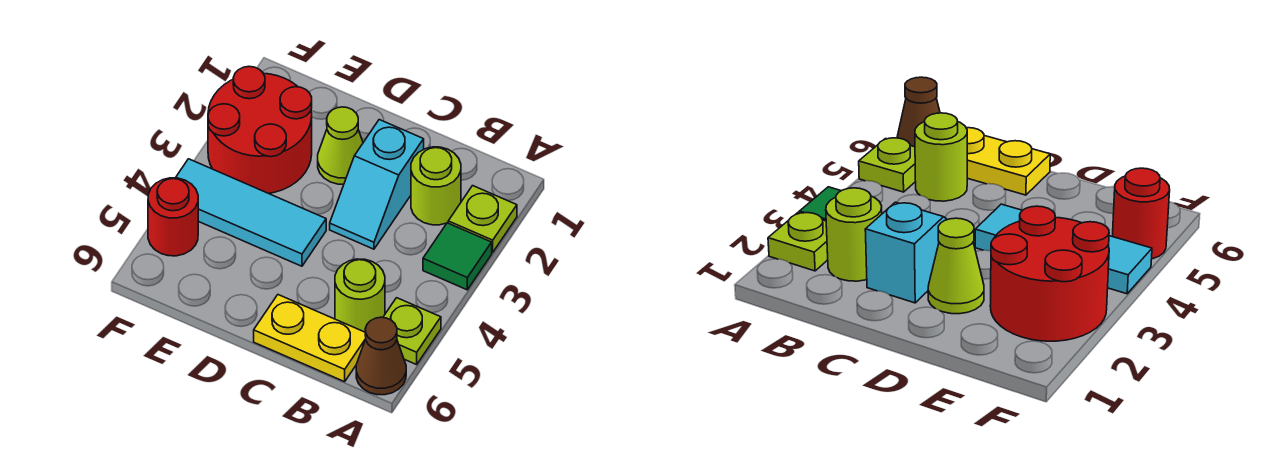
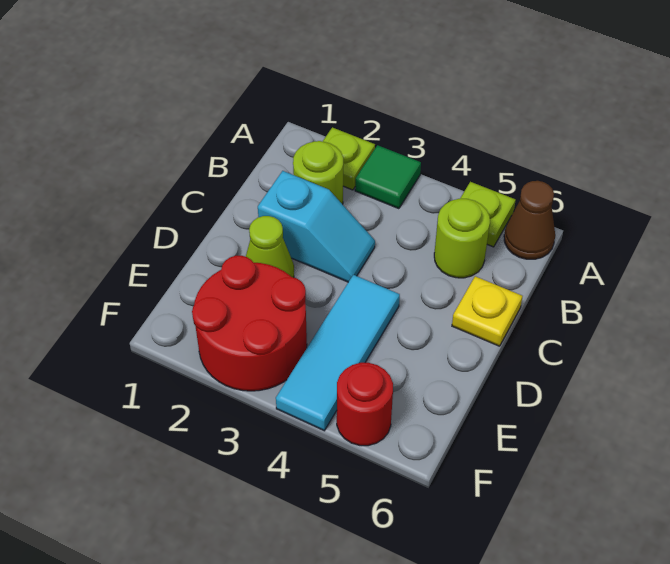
yellow plate B6:C6 level 1 -> yellow plate C6 level 1

